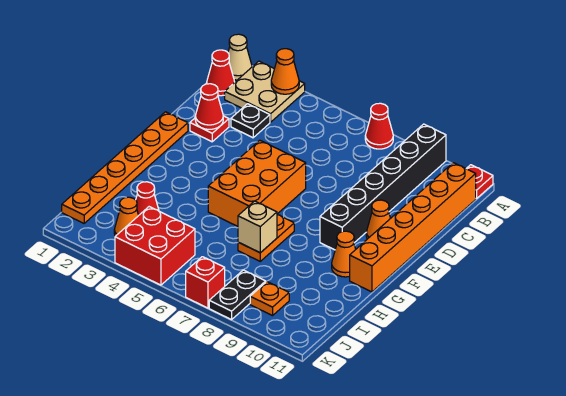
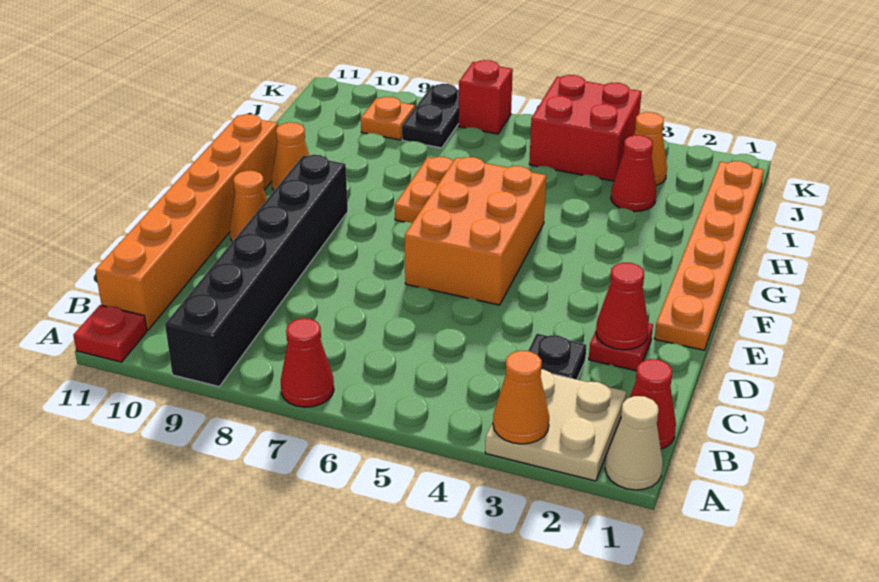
tan brick H7 level 2 -> none

